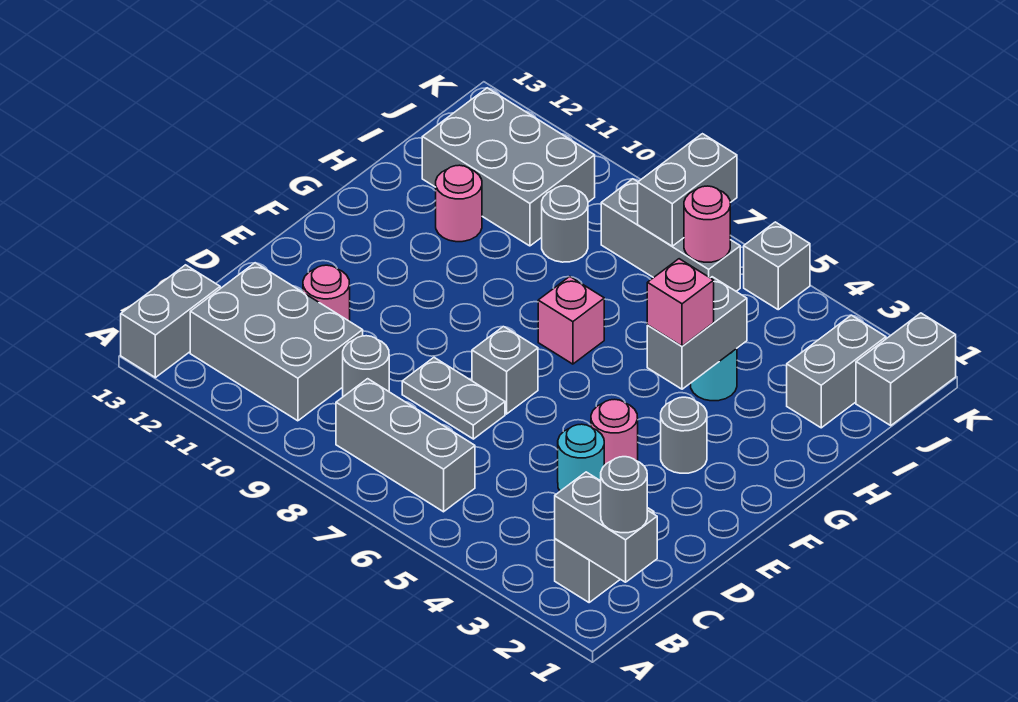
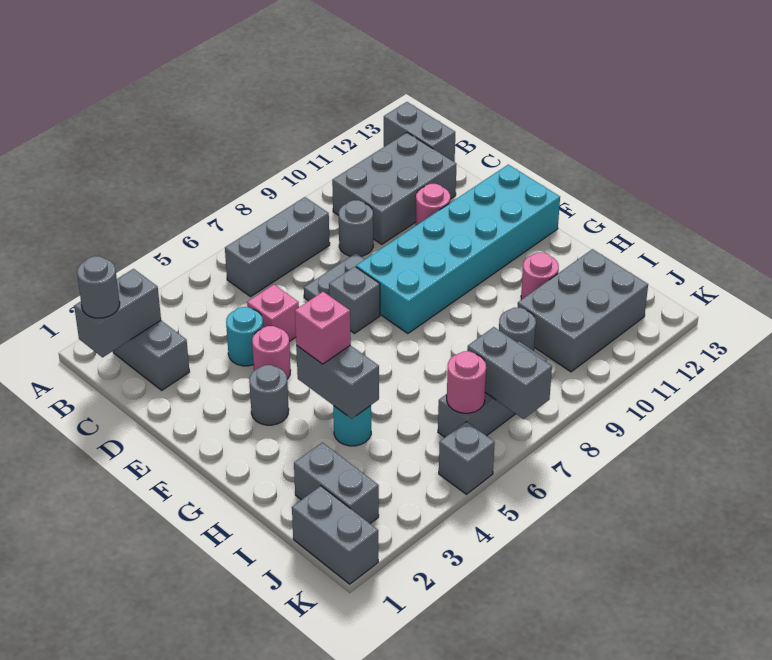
none -> cyan brick E8:F13 level 1
pink brick G7 level 1 -> pink brick D5 level 1

